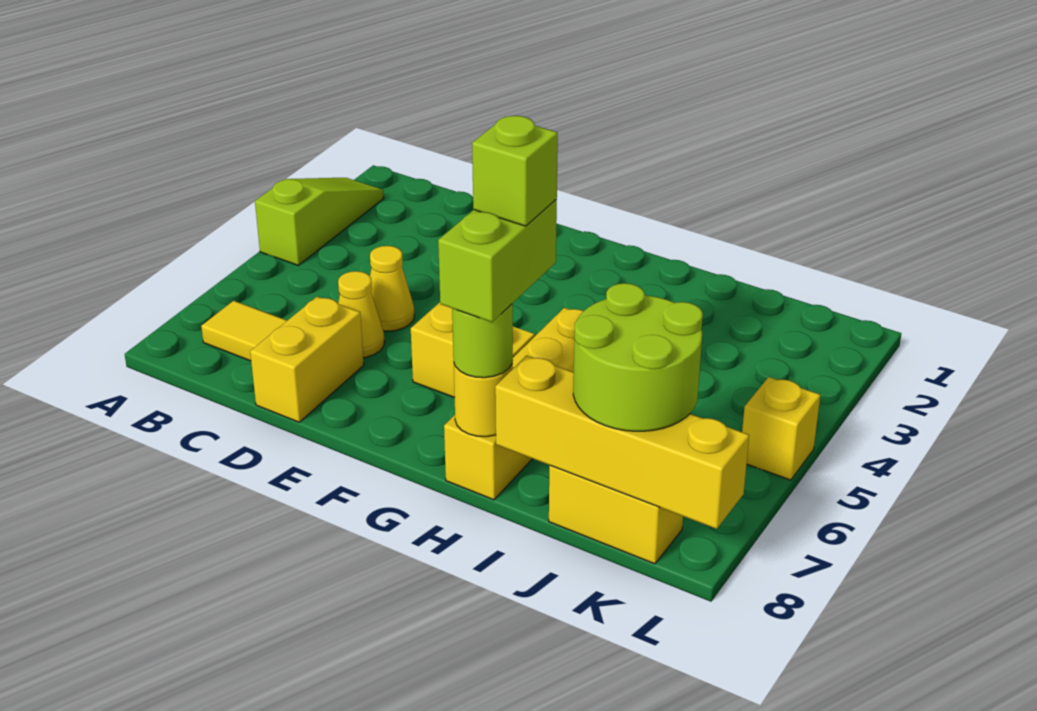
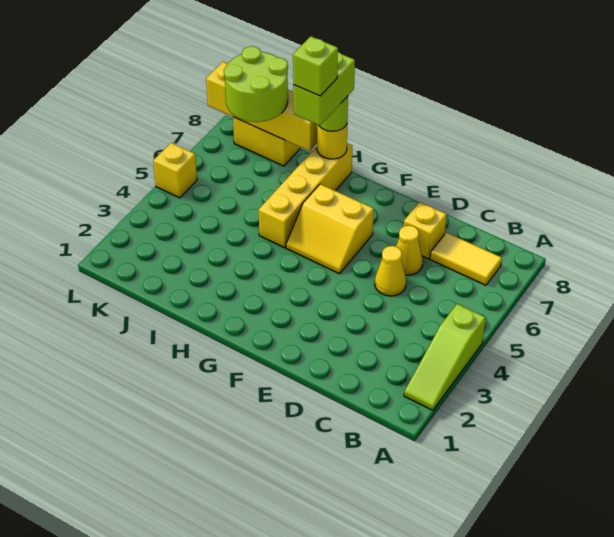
yellow brick D7:D8 level 1 -> yellow brick D7 level 1

